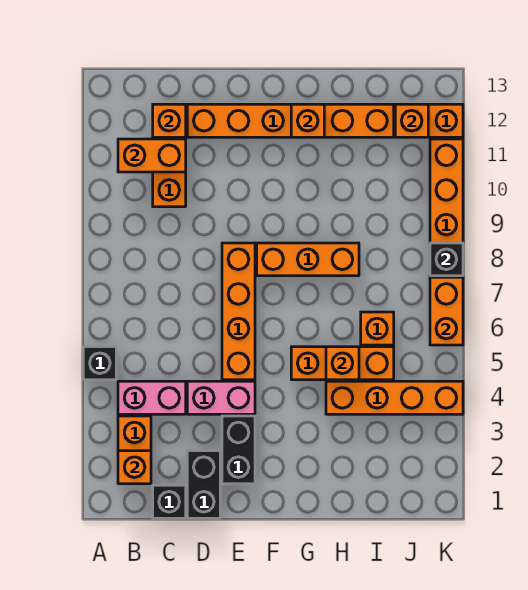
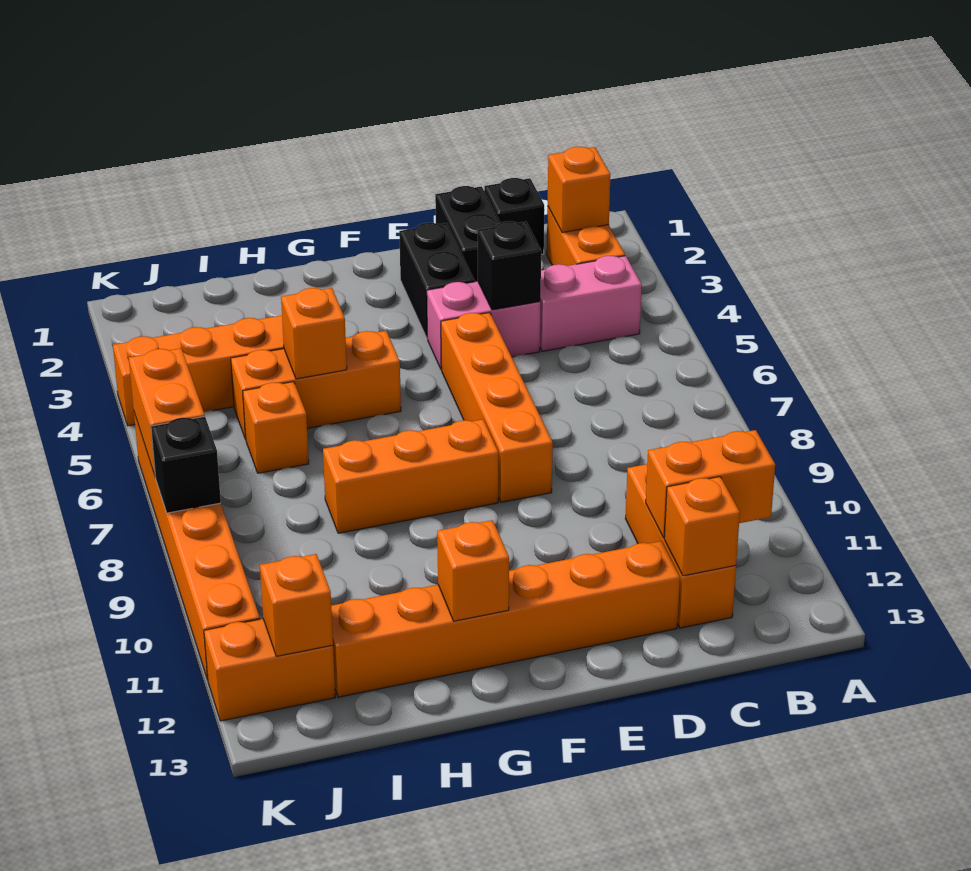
black brick A5 level 1 -> black brick D4 level 2

